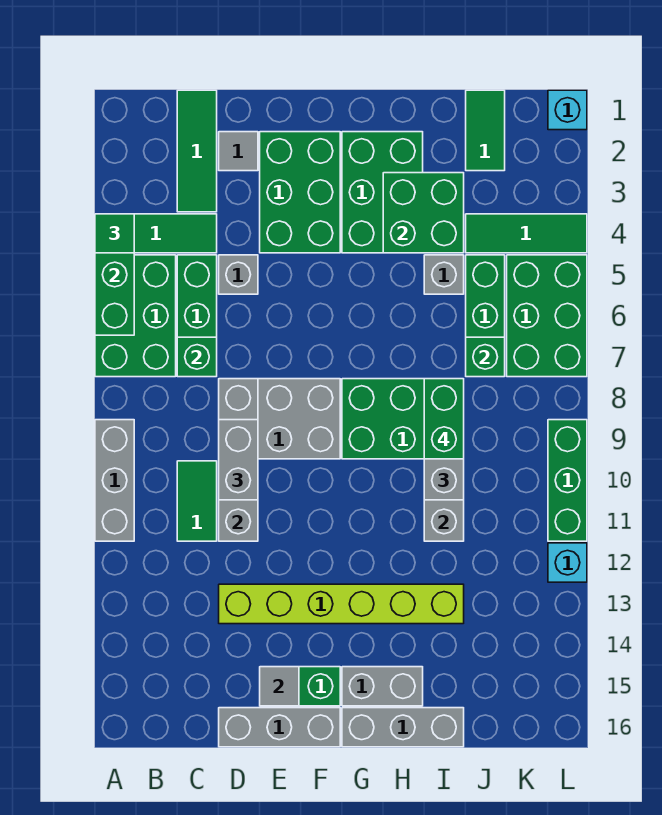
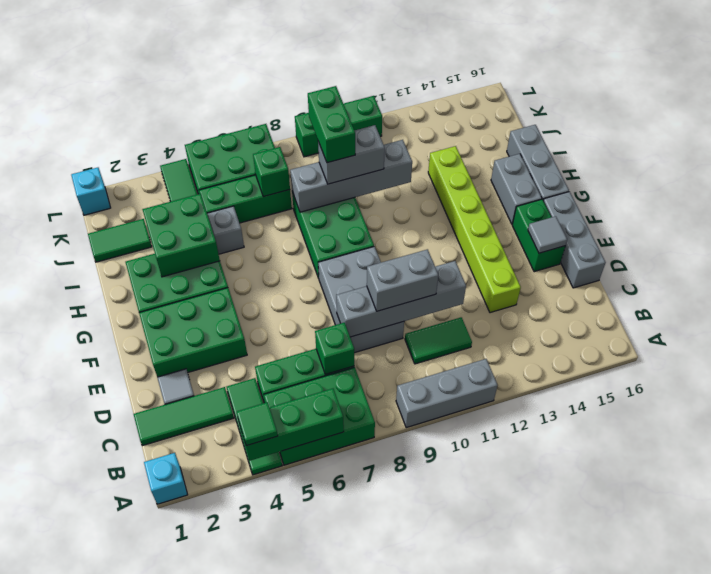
grey brick D5 level 1 -> none
green brick I8:I9 level 4 -> green brick I9:J9 level 4
cyan brick L12 level 1 -> cyan brick A1 level 1

